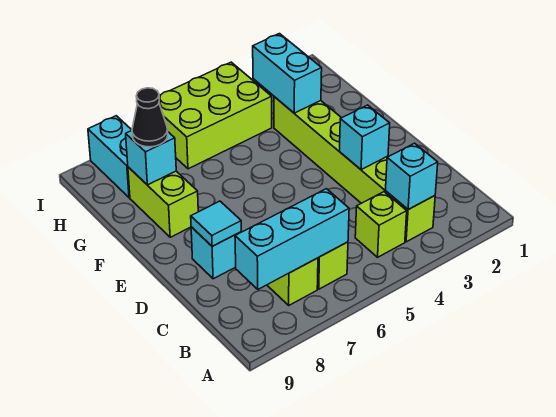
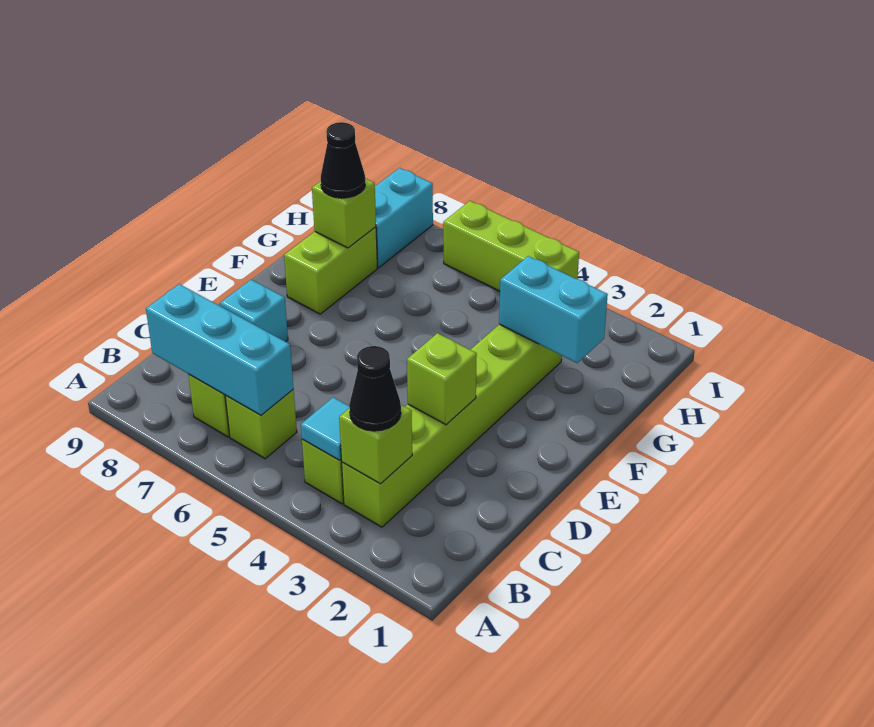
cyan brick B3 level 2 -> lime brick B3 level 2
none -> black cone B3 level 3
cyan brick D3 level 2 -> lime brick D3 level 2
cyan tile D8 level 2 -> cyan tile B4 level 2
cyan brick G3:H3 level 2 -> cyan brick G2:G3 level 2
cyan brick G8 level 2 -> lime brick G8 level 2
lime brick H4:I6 level 1 -> lime brick I4:I6 level 1

